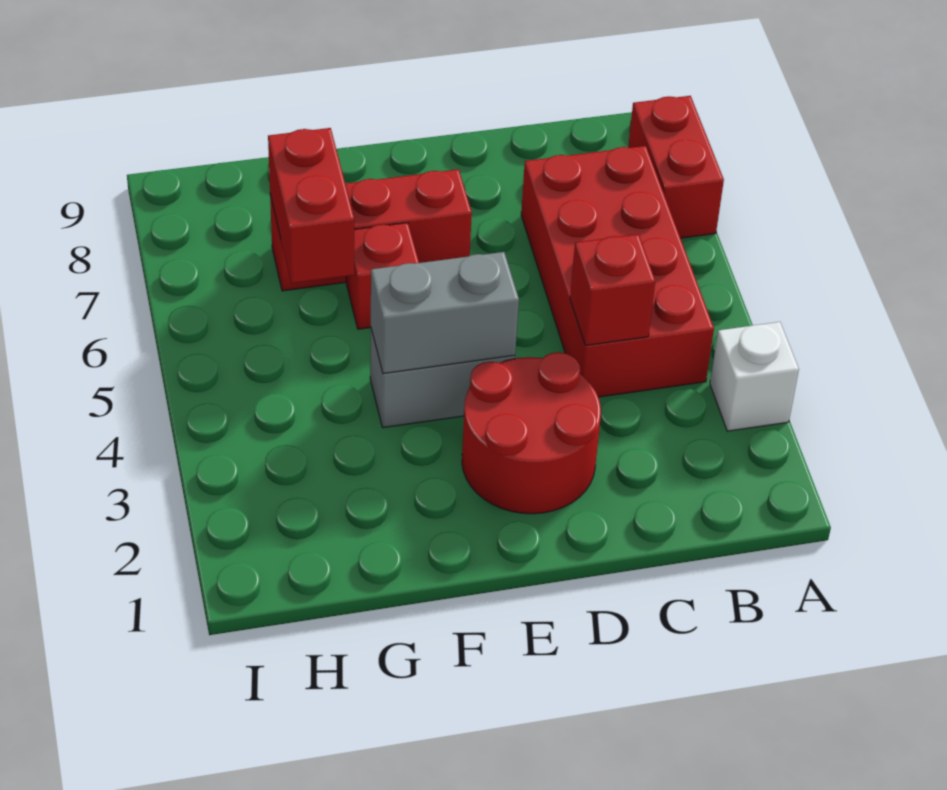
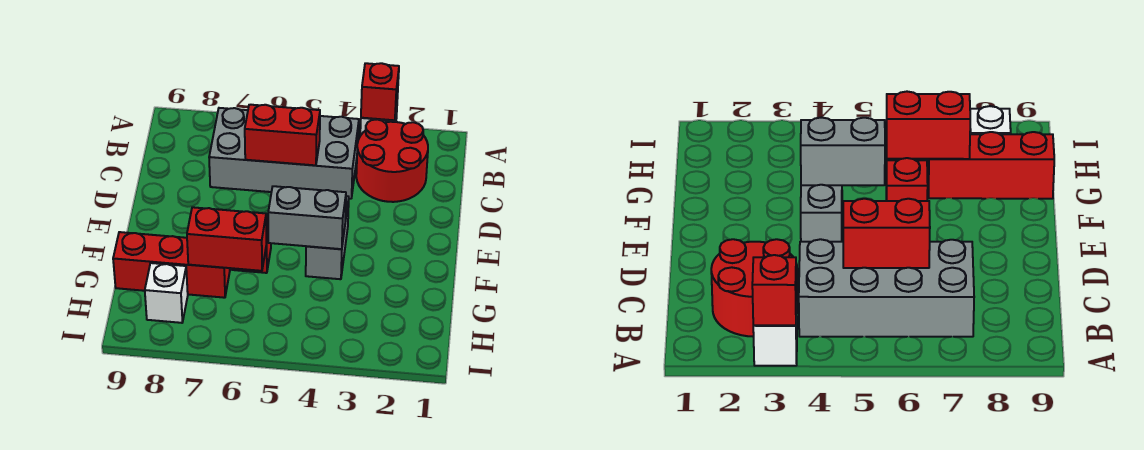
red brick A7:A8 level 1 -> red brick C5:C6 level 2
red brick B4:C7 level 1 -> grey brick B4:C7 level 1
red brick C4 level 2 -> red brick A3 level 2
red round brick D2:E3 level 1 -> red round brick B2:C3 level 1
grey brick E4:F4 level 2 -> grey brick F4:F5 level 2
red brick E7:G7 level 1 -> red brick G7:G9 level 1
none -> white brick H8 level 1

